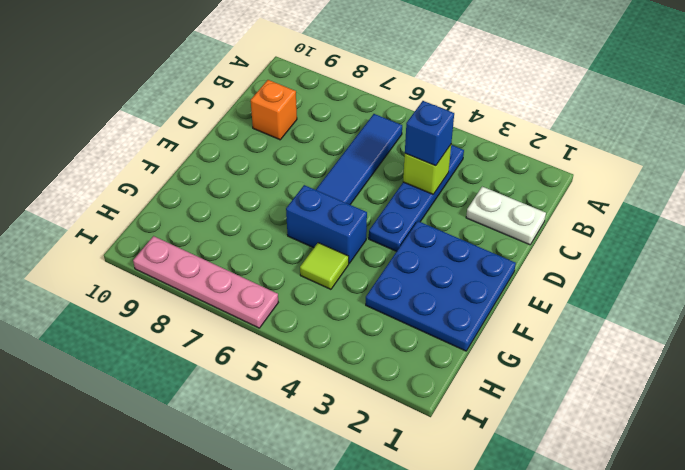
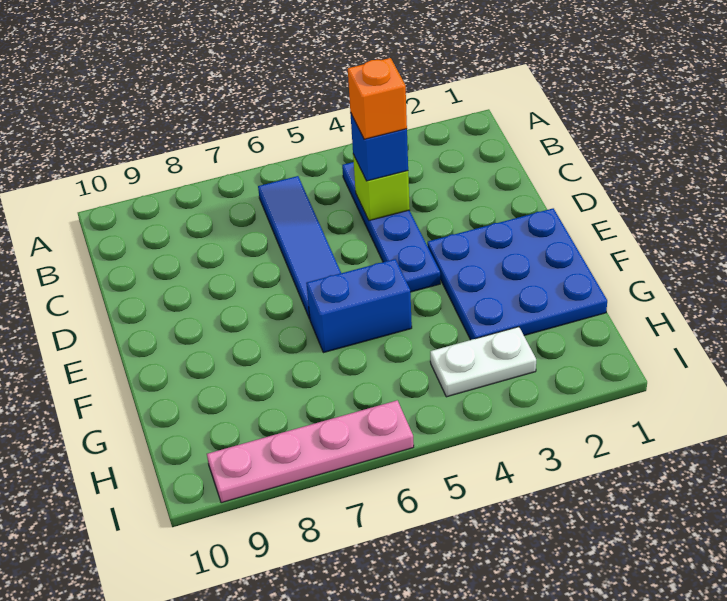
white plate C1:C2 level 1 -> white plate H3:H4 level 1
orange brick C9 level 1 -> orange brick C4 level 4
lime tile G5 level 1 -> none

